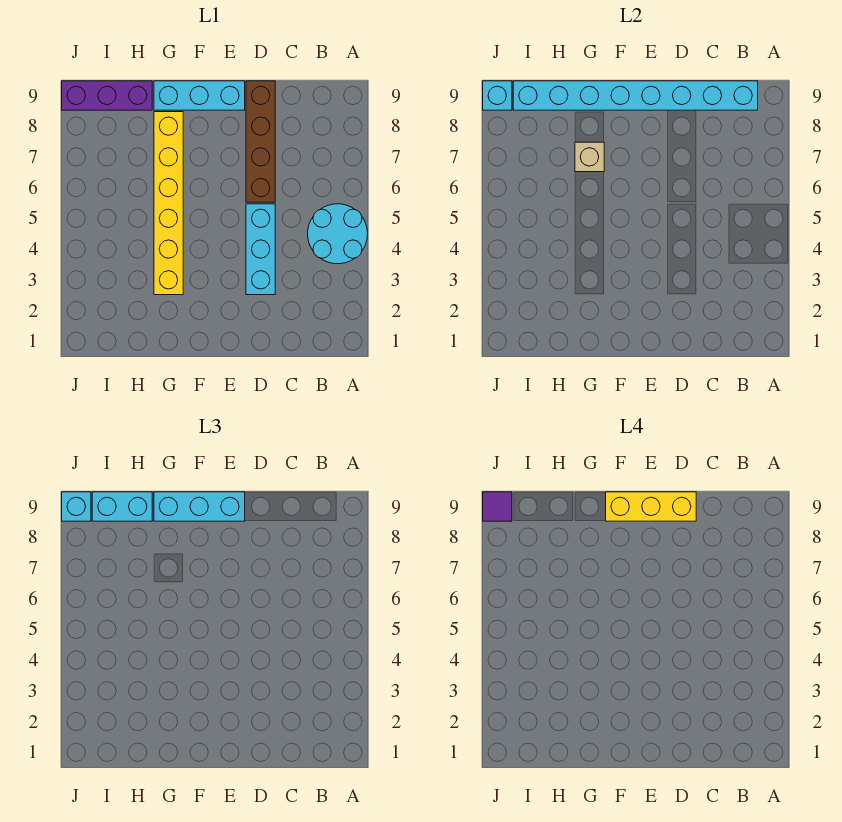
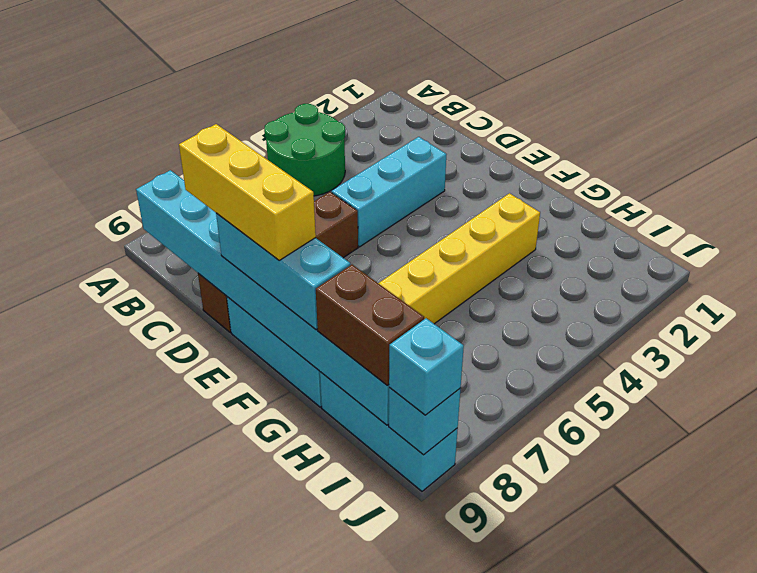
cyan round brick A4:B5 level 1 -> green round brick A4:B5 level 1
tan brick G7 level 2 -> none
purple brick H9:J9 level 1 -> cyan brick H9:J9 level 1
cyan brick H9:I9 level 3 -> brown brick H9:I9 level 3
purple tile J9 level 4 -> none

